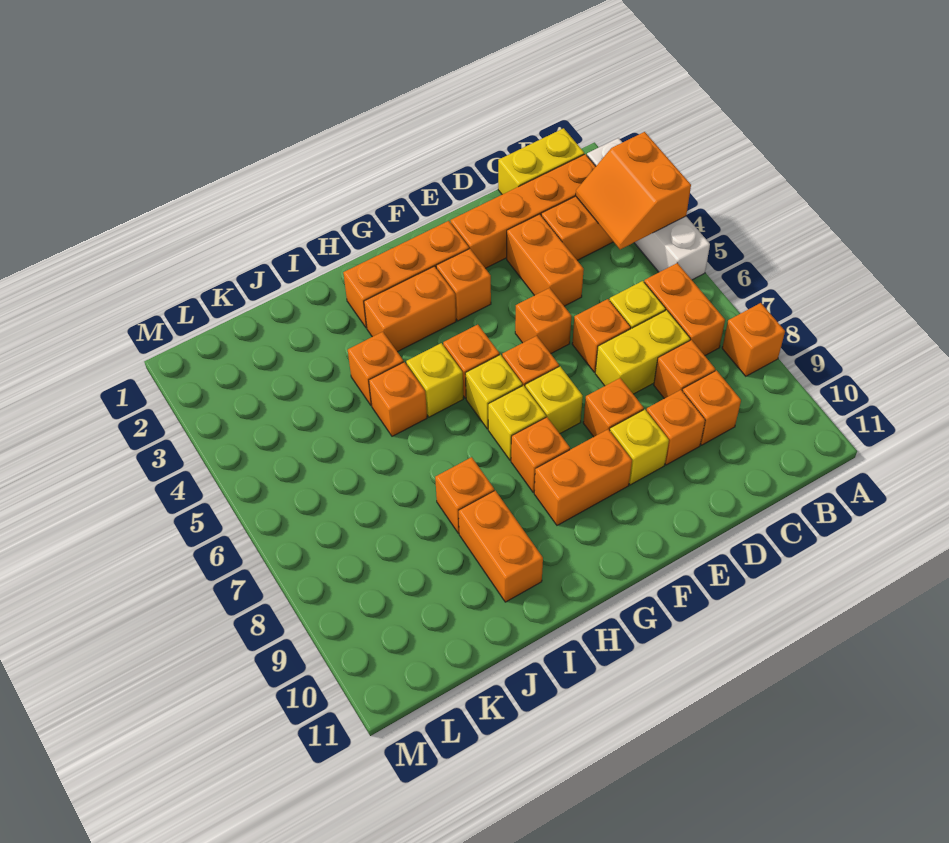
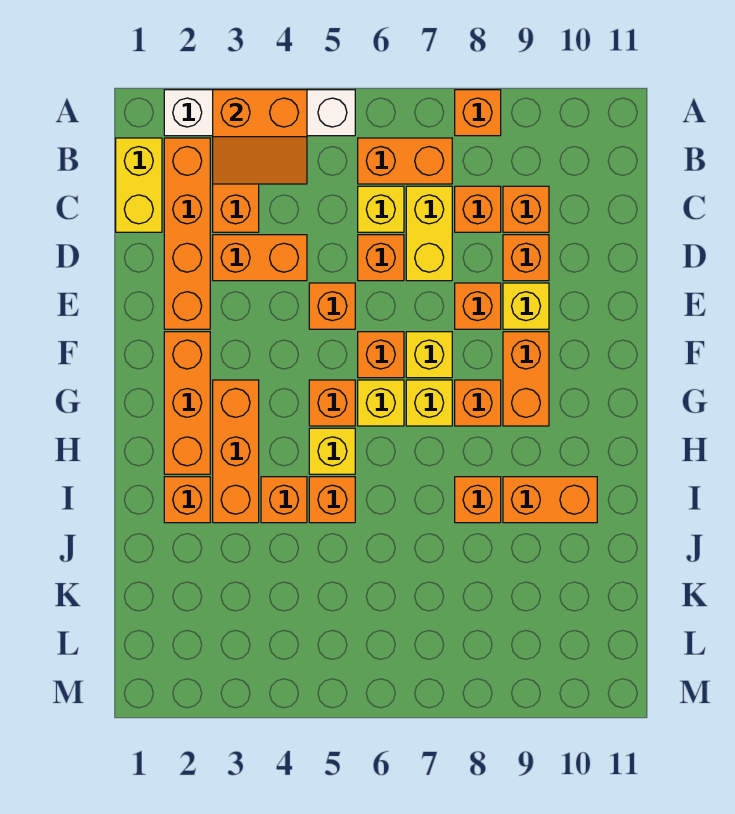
orange brick F3 level 1 -> orange brick I2 level 1
orange brick G3:H3 level 1 -> orange brick G3:I3 level 1

